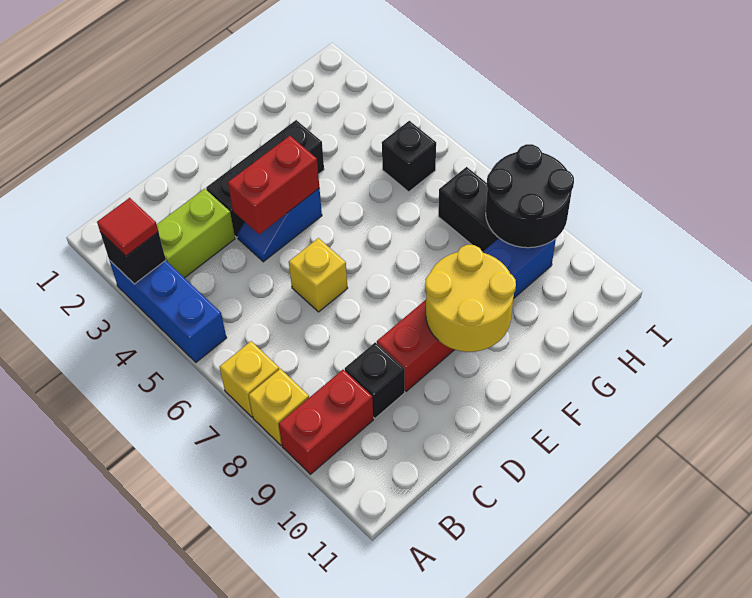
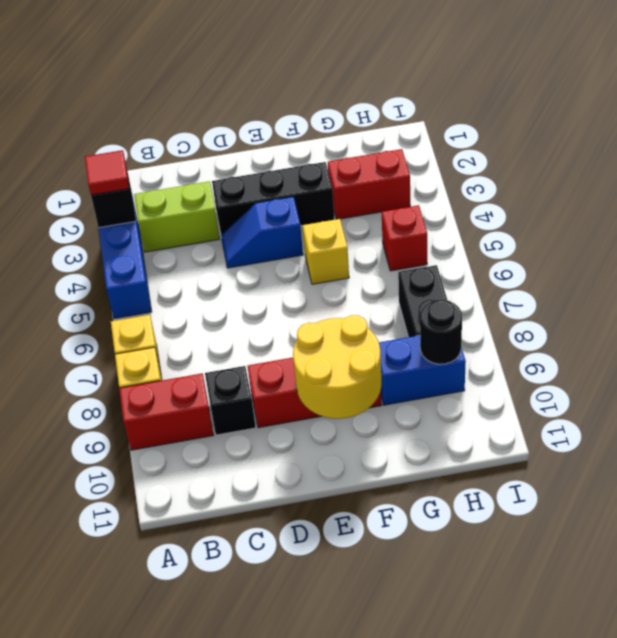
red brick D4:E4 level 2 -> red brick G3:H3 level 1
yellow brick D6 level 1 -> yellow brick F5 level 1
black brick H5 level 1 -> red brick H5 level 1
black round brick H8:I9 level 2 -> black round brick H9 level 2

